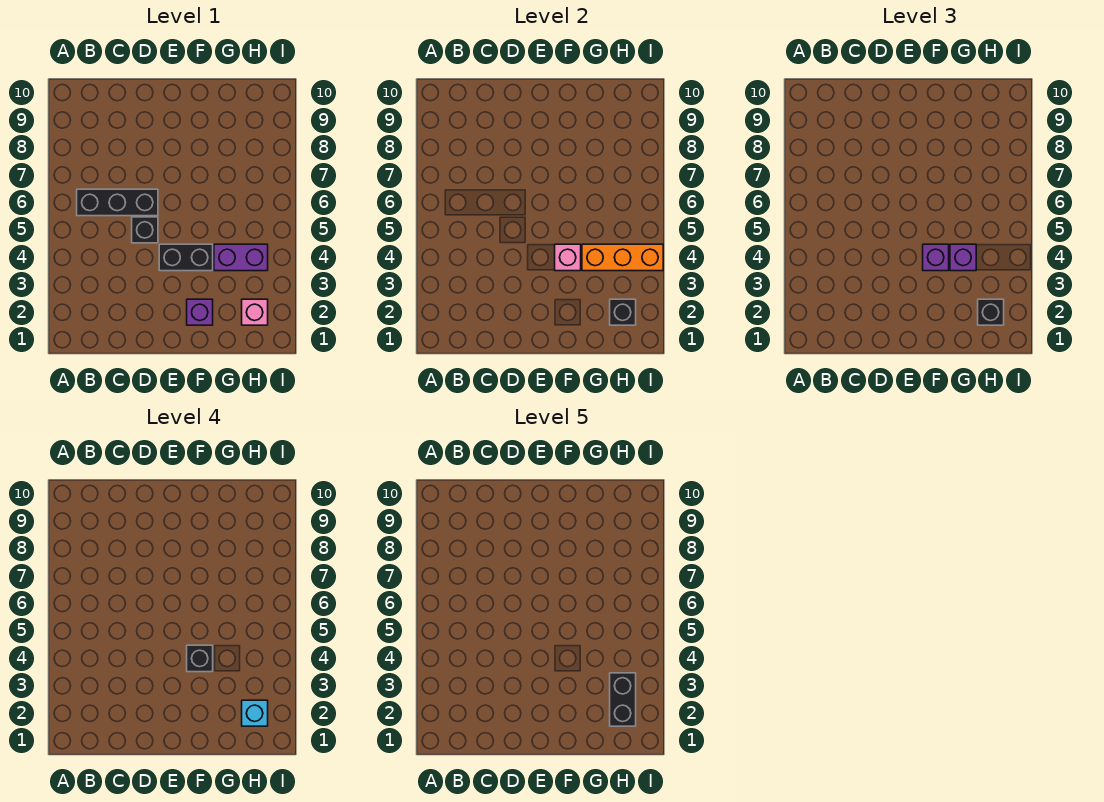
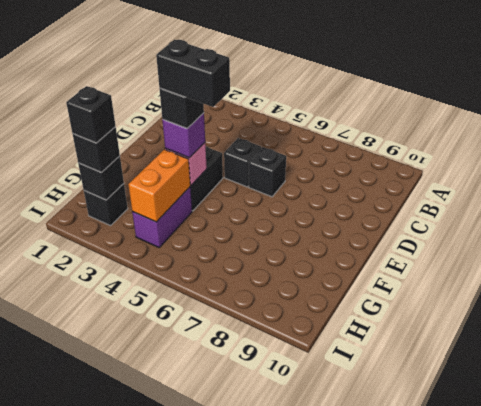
black brick B6:D6 level 1 -> black brick D6 level 1
purple brick F2 level 1 -> none
orange brick G4:I4 level 2 -> orange brick G4:H4 level 2
purple brick G4 level 3 -> none
pink brick H2 level 1 -> black brick H2 level 1
cyan brick H2 level 4 -> black brick H2 level 4
black brick H2:H3 level 5 -> black brick F4:F5 level 5

